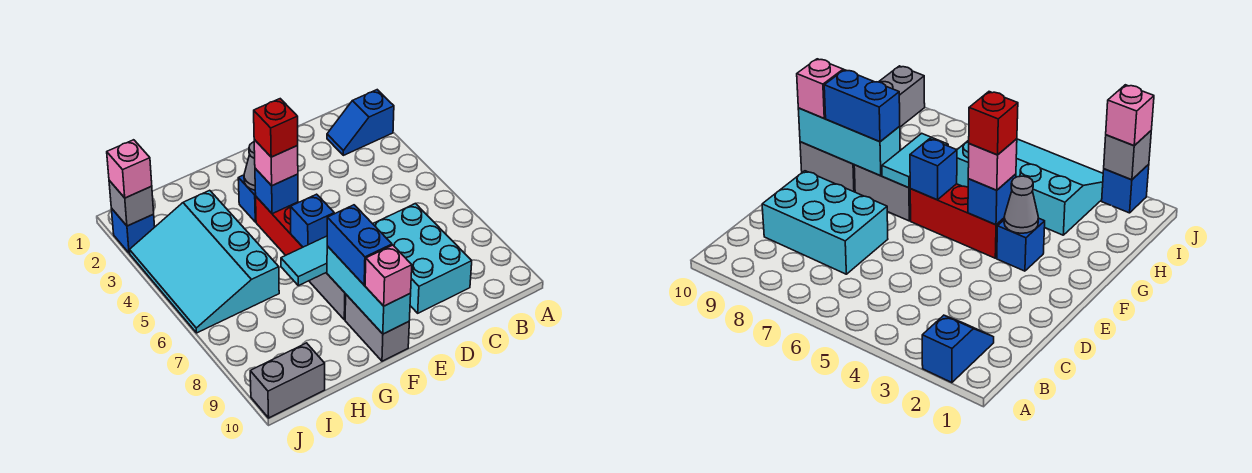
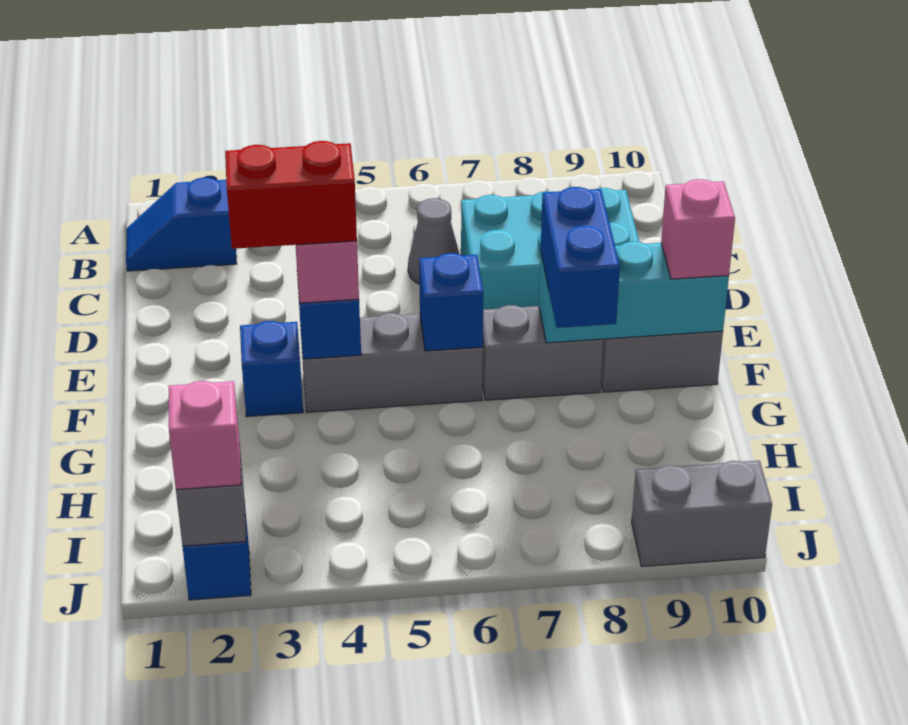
blue slope A2:B2 level 1 top A -> blue slope B1:B2 level 1 top 2
grey cone F3 level 2 -> grey cone C6 level 1
red brick F4:F6 level 1 -> grey brick F4:F6 level 1
red brick F4 level 4 -> red brick F3:F4 level 4
cyan tile F7:G7 level 2 -> none
blue brick F8:F9 level 3 -> blue brick F8:G8 level 3
cyan slope H3:J6 level 1 top H -> none
grey brick I10:J10 level 1 -> grey brick J9:J10 level 1

